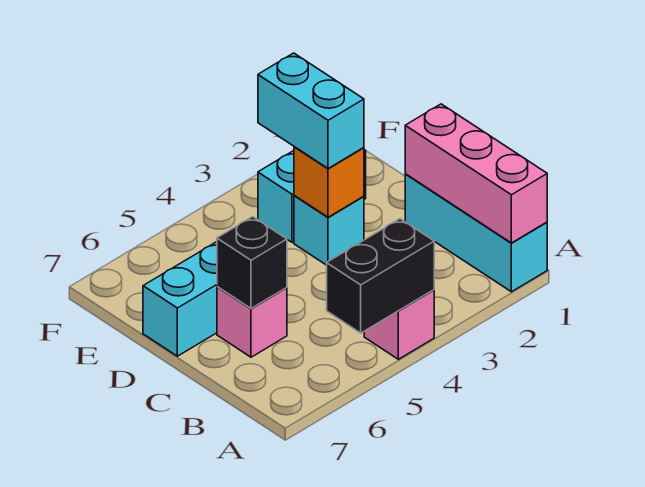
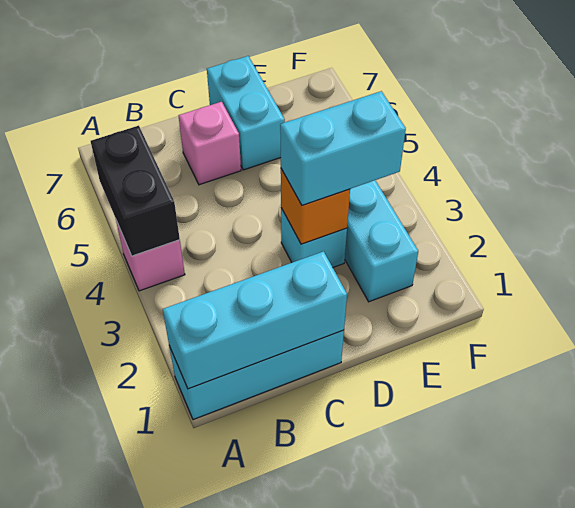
pink brick A1:C1 level 2 -> cyan brick A1:C1 level 2
black brick C6 level 2 -> none

